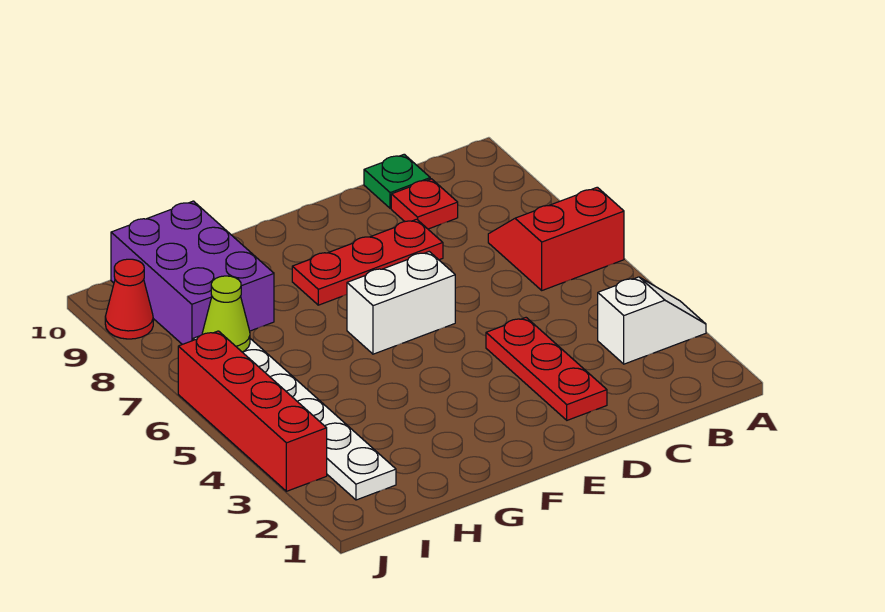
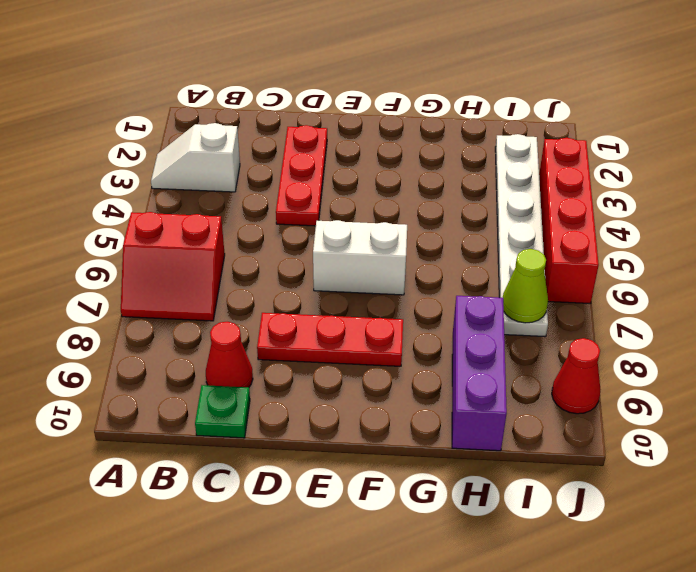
red plate C9 level 1 -> red cone C9 level 1
purple brick H8:I10 level 1 -> purple brick H8:H10 level 1

